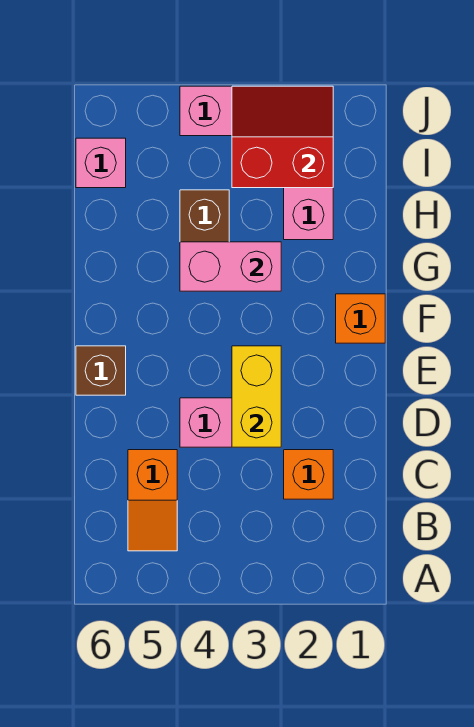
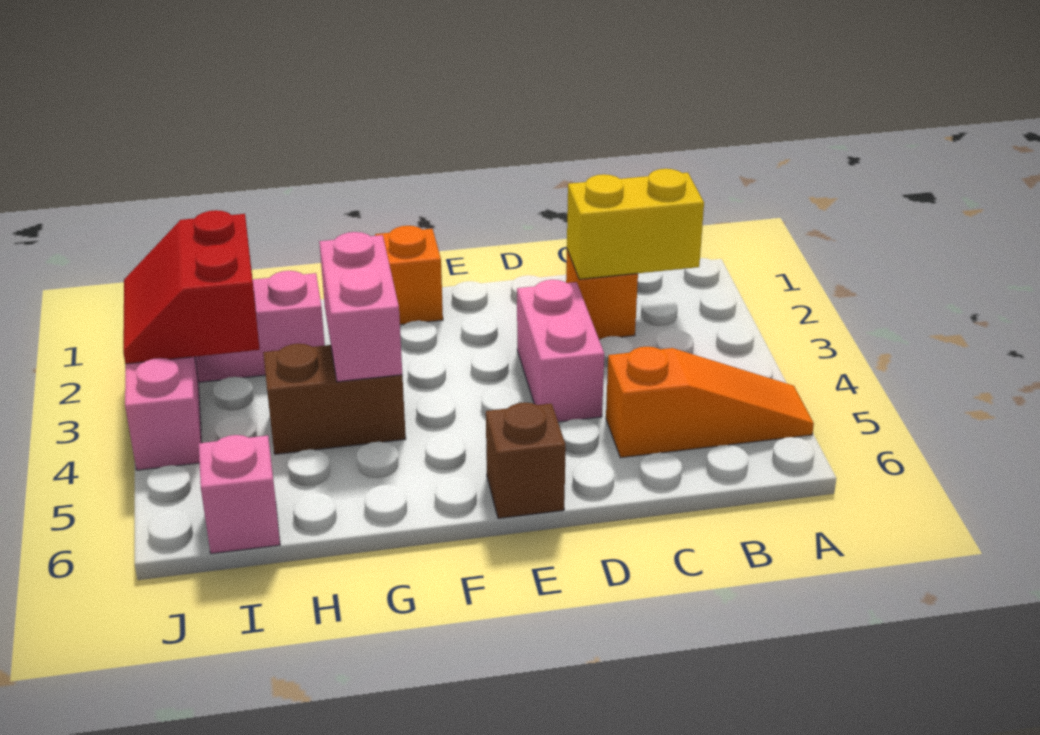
orange slope B5:C5 level 1 top C -> orange slope A5:C5 level 1 top C
yellow brick D3:E3 level 2 -> yellow brick B2:C2 level 2

